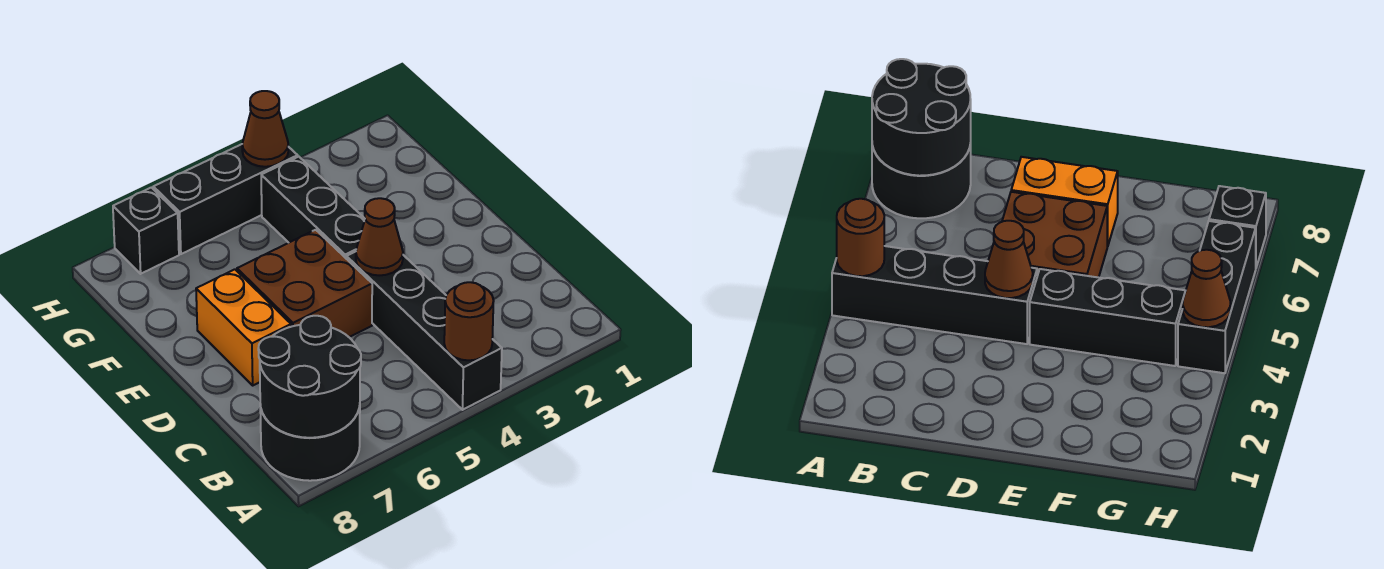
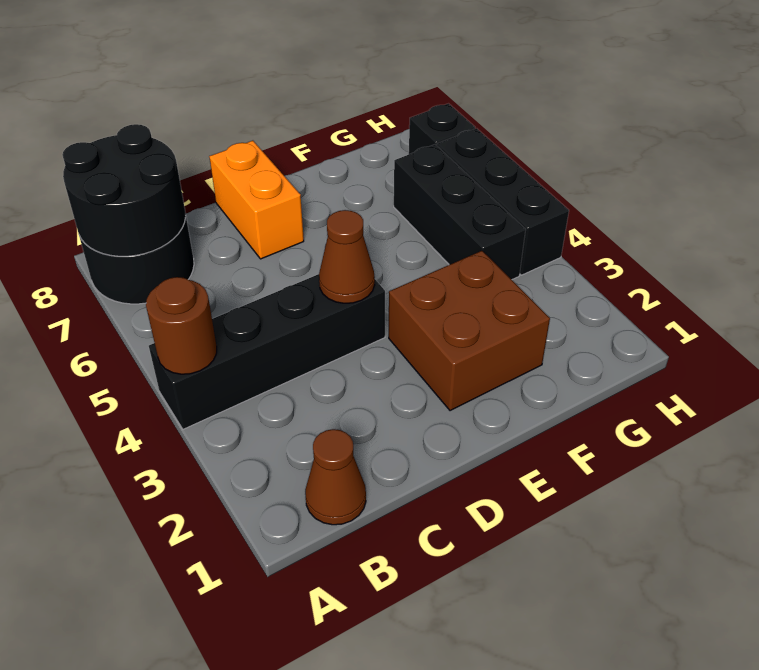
brown brick D5:E6 level 1 -> brown brick E2:F3 level 1
orange brick D7:E7 level 1 -> orange brick D7:D8 level 1
black brick E4:G4 level 1 -> black brick G4:G6 level 1
brown cone H4 level 2 -> brown cone B1 level 1

